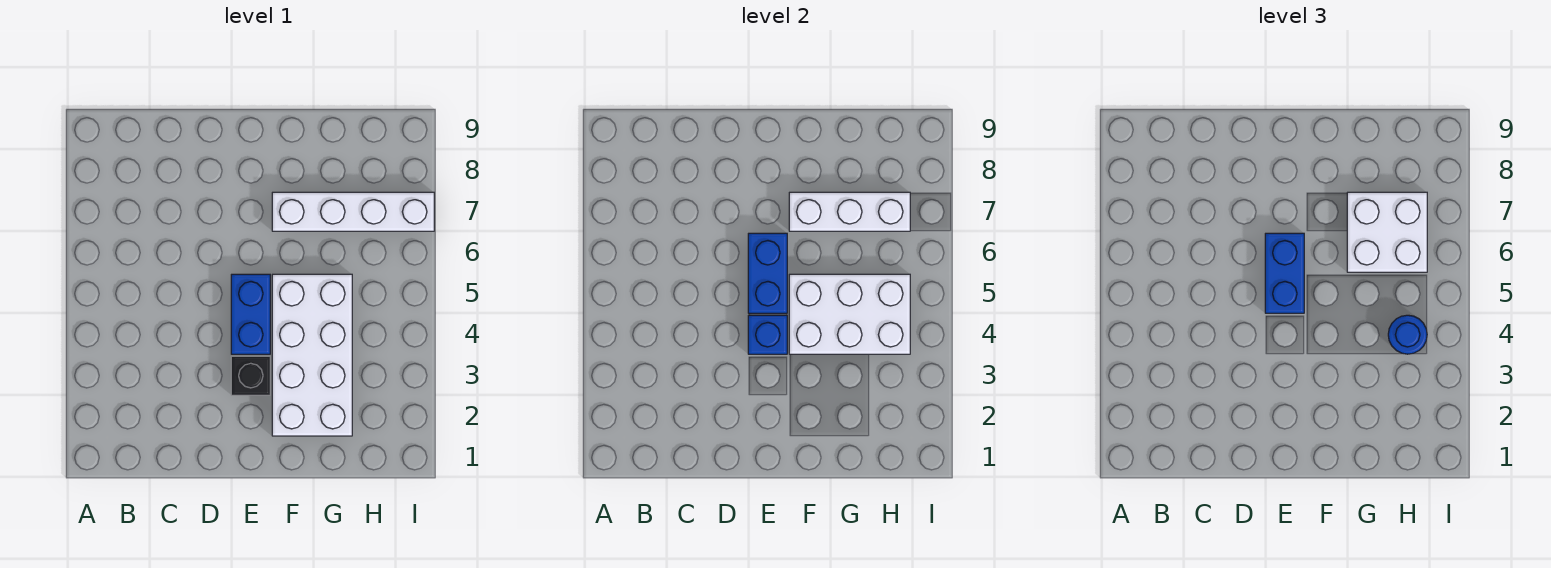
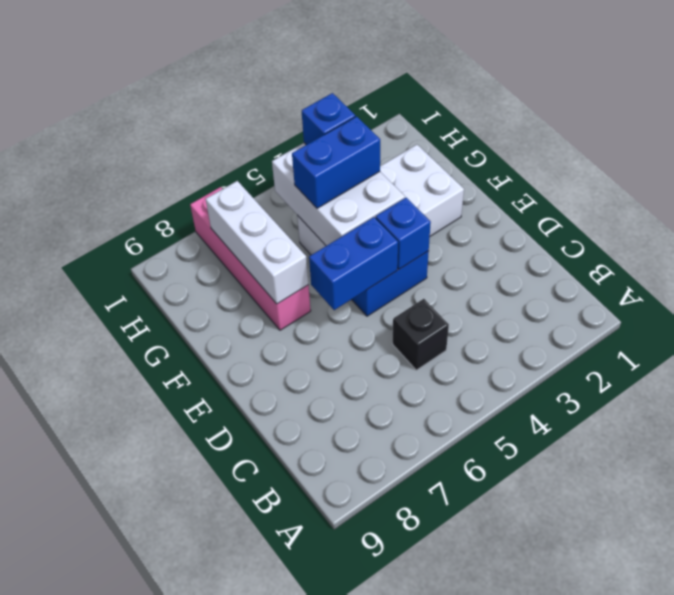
black brick E3 level 1 -> black brick C5 level 1
blue brick E5:E6 level 3 -> blue brick G4:G5 level 3
white brick F7:I7 level 1 -> pink brick F7:I7 level 1
white brick G6:H7 level 3 -> none
blue round brick H4 level 3 -> blue brick H4 level 3

